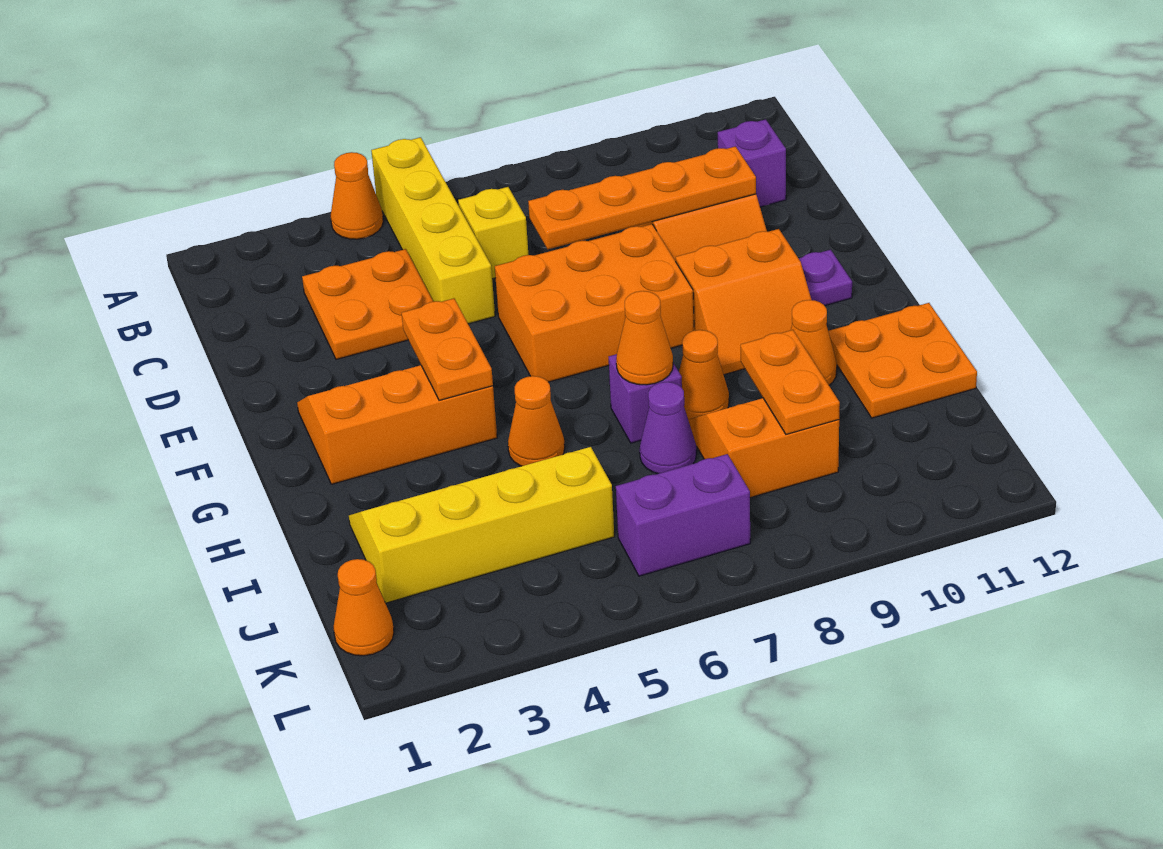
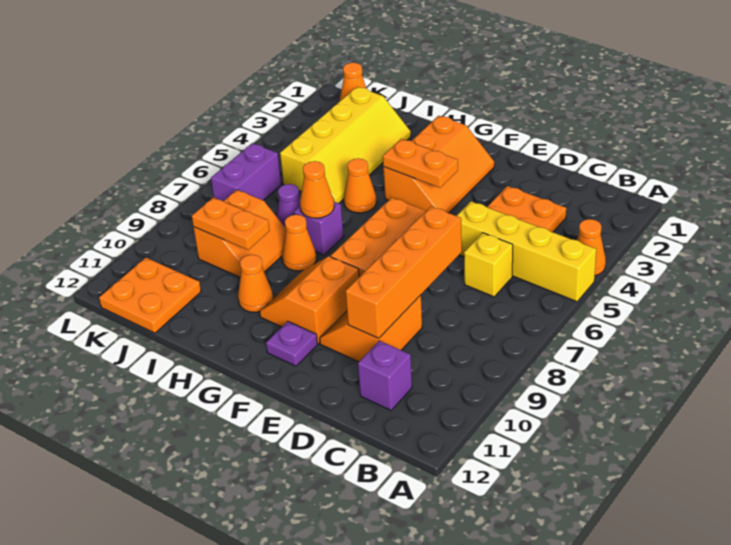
orange plate D7:D10 level 2 -> orange brick D7:D10 level 2
orange plate H11:I12 level 1 -> orange plate J11:K12 level 1

